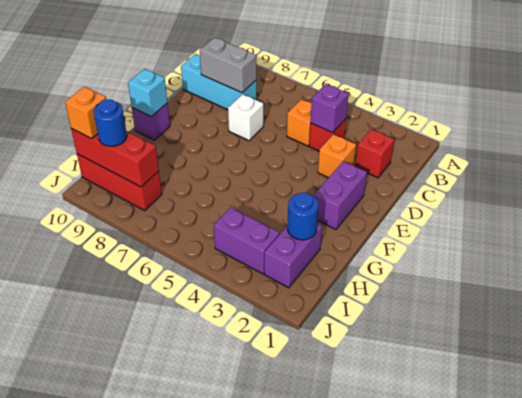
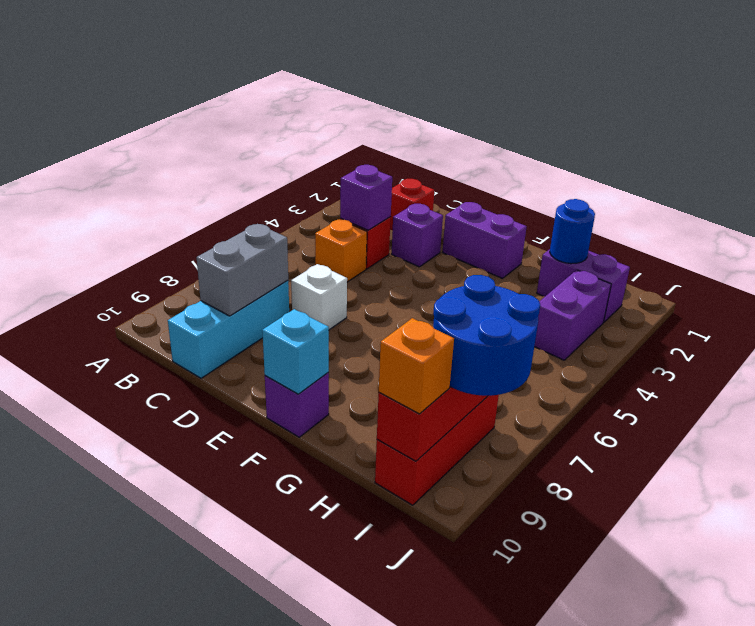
orange brick D3 level 1 -> purple brick D3 level 1
blue round brick I9 level 3 -> blue round brick I8:J9 level 3

